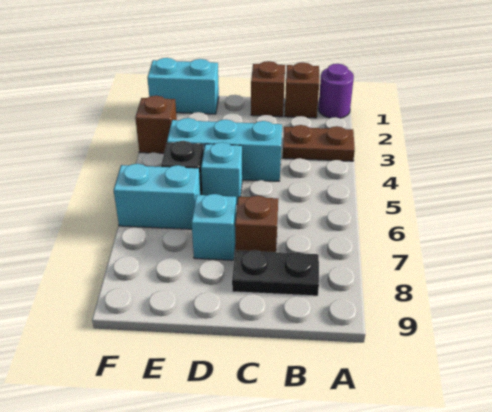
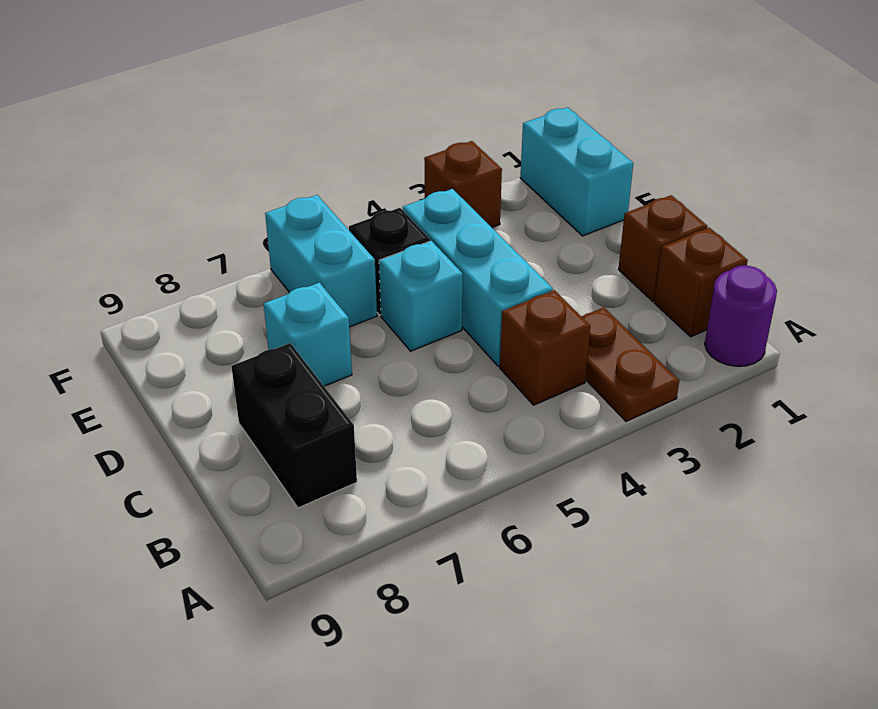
black plate B8:C8 level 1 -> black brick B8:C8 level 1
brown brick C7 level 1 -> brown brick B4 level 1

